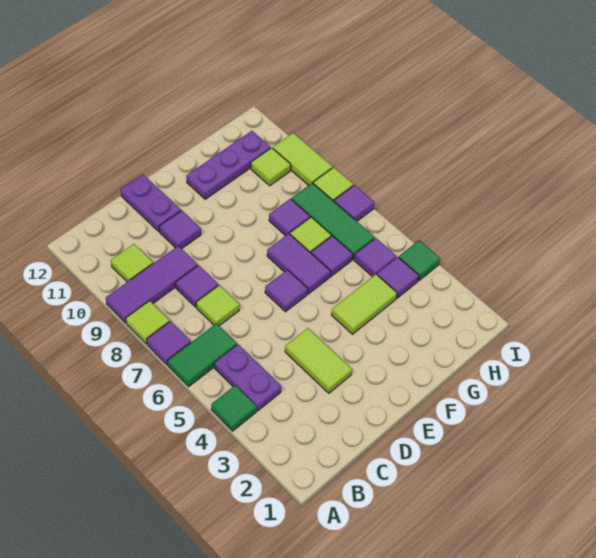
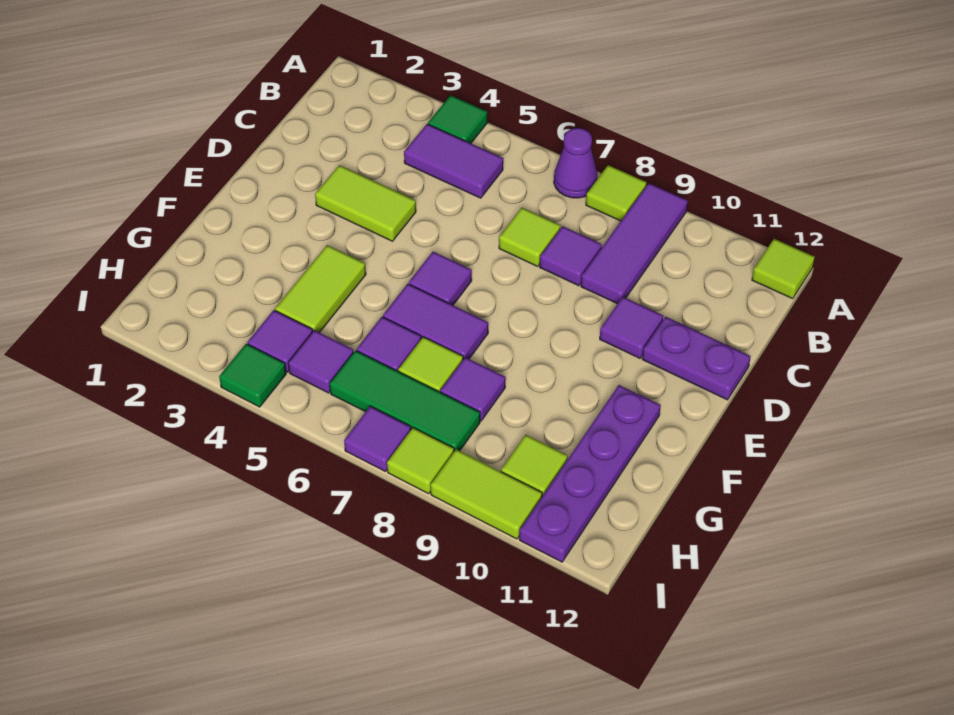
green tile A6:B6 level 1 -> none
purple tile A7 level 1 -> purple cone A7 level 1
purple plate B4:B5 level 1 -> purple tile B4:B5 level 1
lime tile B10 level 1 -> lime tile A12 level 1
purple plate F11:H11 level 1 -> purple plate F11:I11 level 1

